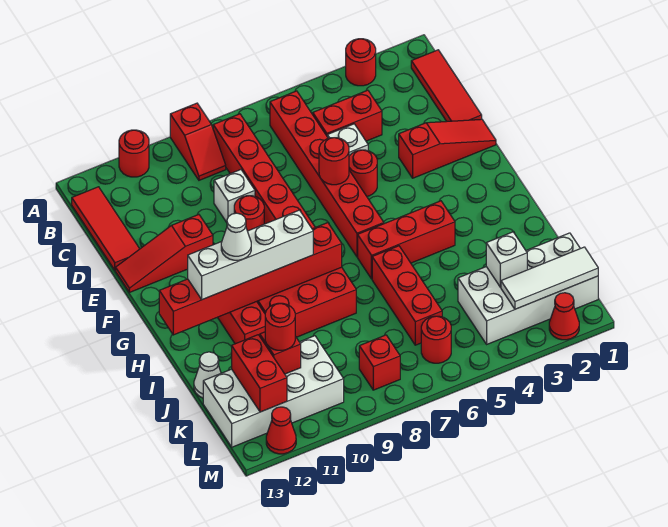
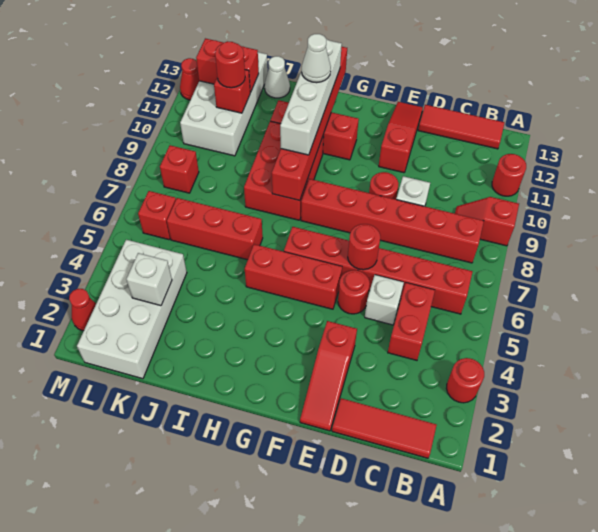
red brick H4:H6 level 1 -> red brick F5:H5 level 1
white tile L1:L3 level 2 -> none
red round brick L6 level 1 -> red brick L6 level 1

